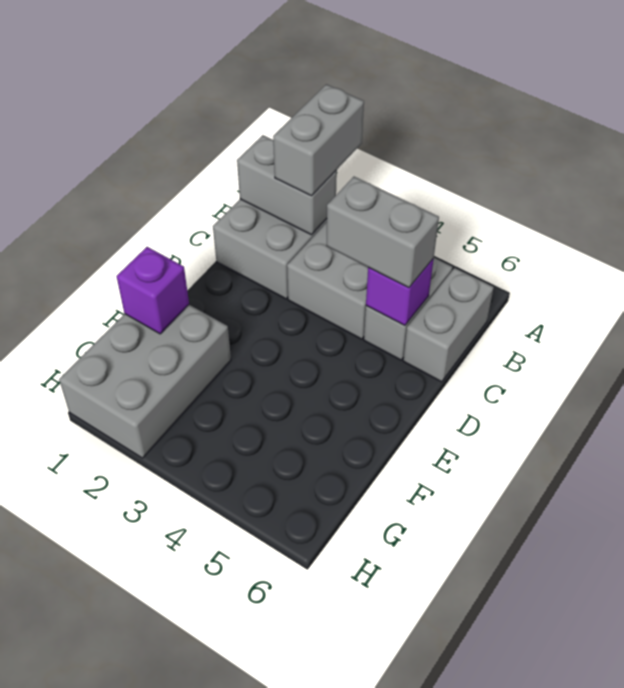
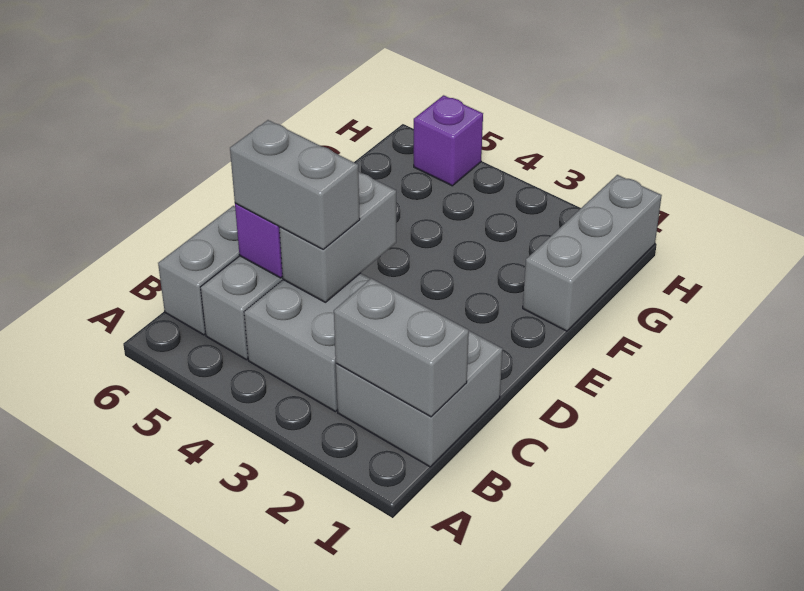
grey brick A2:B2 level 3 -> grey brick C4:D4 level 2
grey brick F1:H2 level 1 -> grey brick F1:H1 level 1
purple brick F1 level 2 -> purple brick H5 level 1

